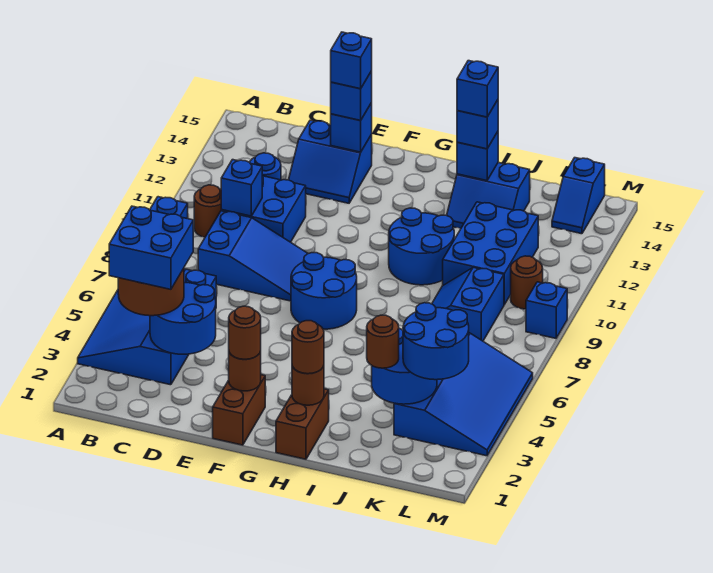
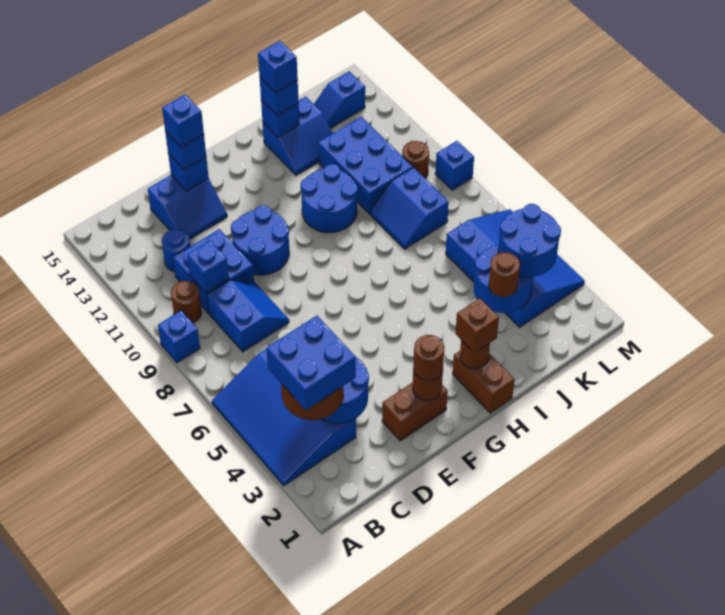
blue slope C8:E9 level 1 top C -> blue slope C8:D9 level 1 top C
brown brick F1:F2 level 1 -> brown brick E2:F2 level 1
blue round brick F7:G8 level 1 -> blue round brick E10:F11 level 1
brown round brick H2 level 3 -> brown brick H2 level 3
blue slope L14:L15 level 1 top 15 -> blue slope K14:L14 level 1 top L

